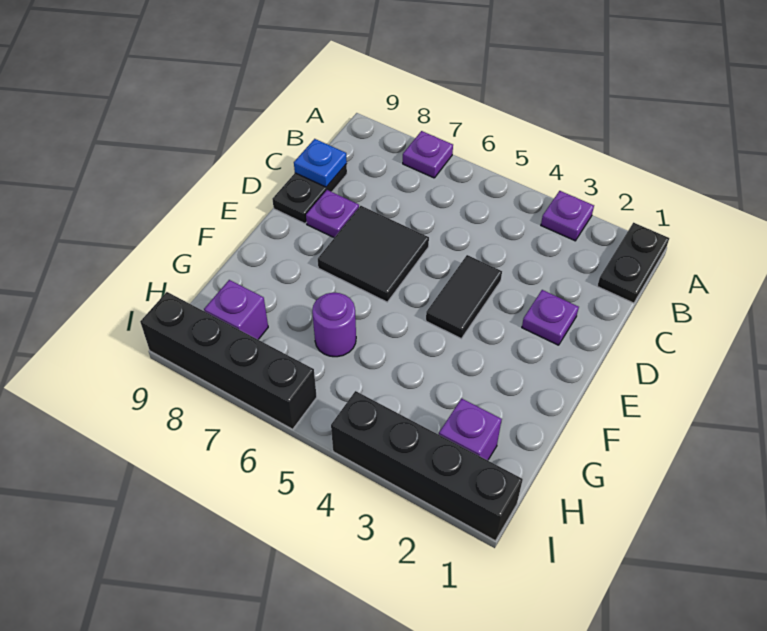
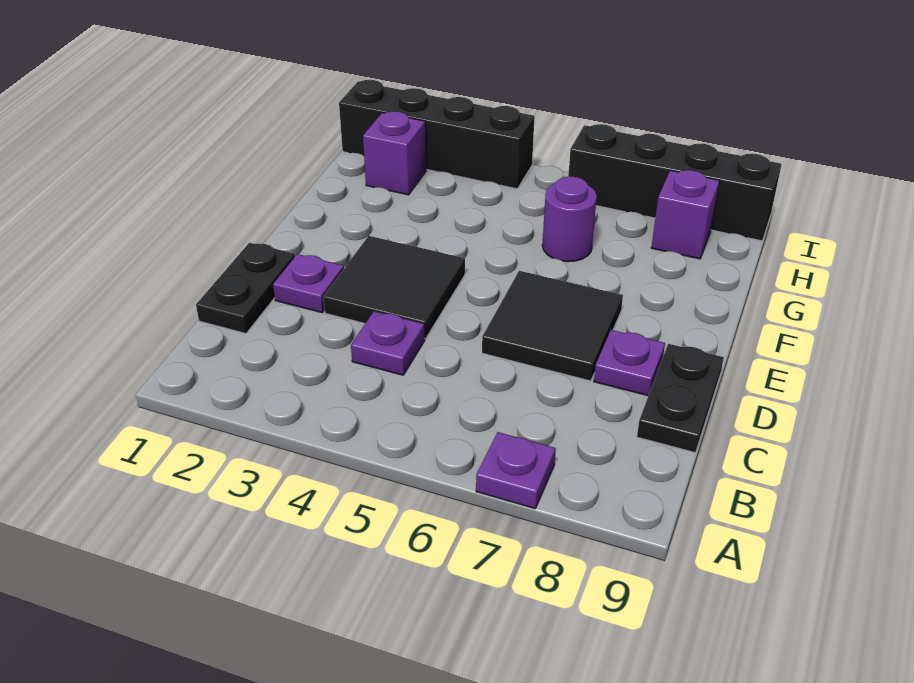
black plate A1:B1 level 1 -> black plate C1:D1 level 1
purple plate A3 level 1 -> purple plate C4 level 1
blue plate C9 level 2 -> none
black tile D4:E4 level 1 -> black tile D3:E4 level 1

